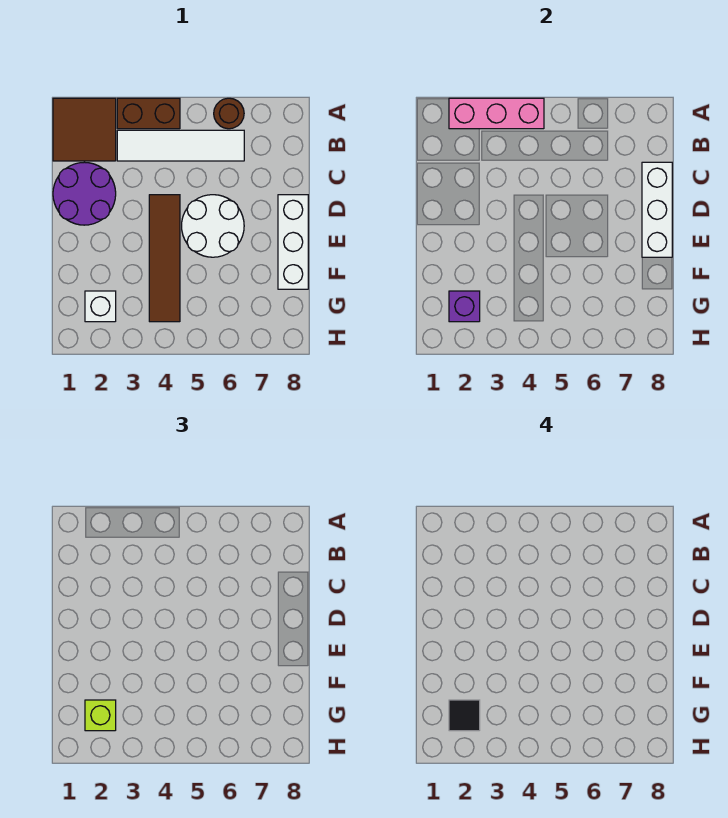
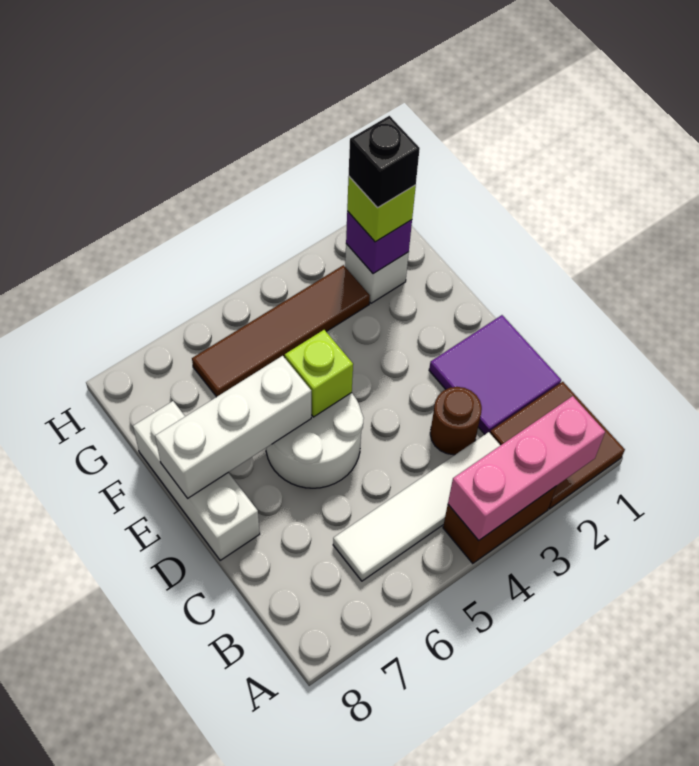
brown round brick A6 level 1 -> brown round brick C3 level 1
purple round brick C1:D2 level 1 -> purple tile C1:D2 level 1
white brick C8:E8 level 2 -> white brick E6:E8 level 2
brown tile D4:G4 level 1 -> brown tile G3:G6 level 1
none -> lime brick E5 level 2
black tile G2 level 4 -> black brick G2 level 4

